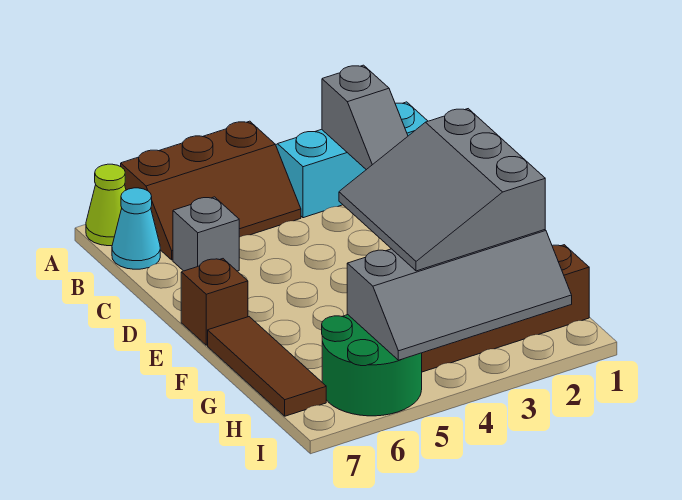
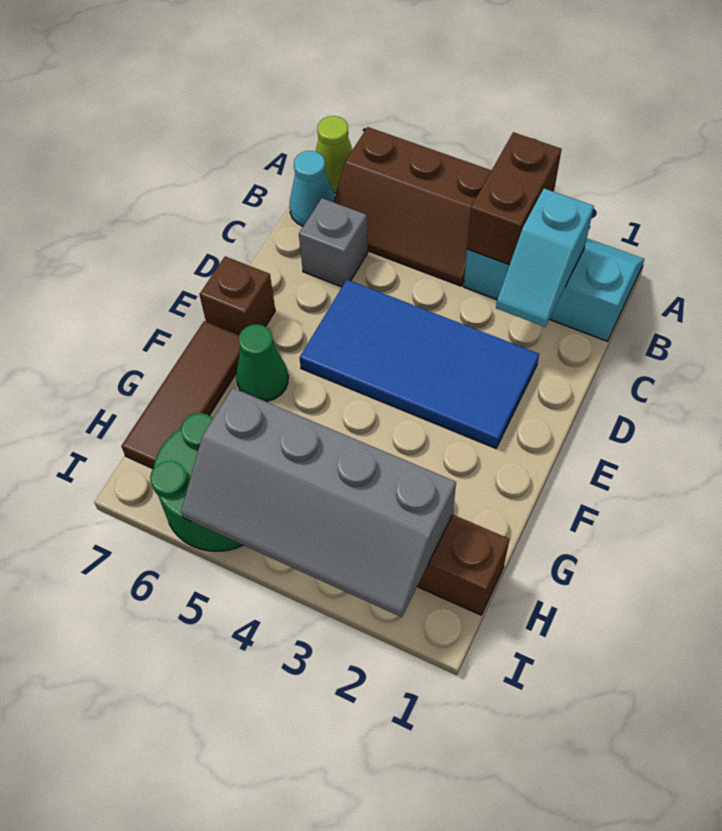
none -> brown brick A3:B3 level 2
grey slope B2:C2 level 2 top B -> cyan slope B2:C2 level 2 top B
none -> blue tile D2:E5 level 1
grey slope F2:H4 level 3 top 2 -> none
none -> green cone F6 level 1

